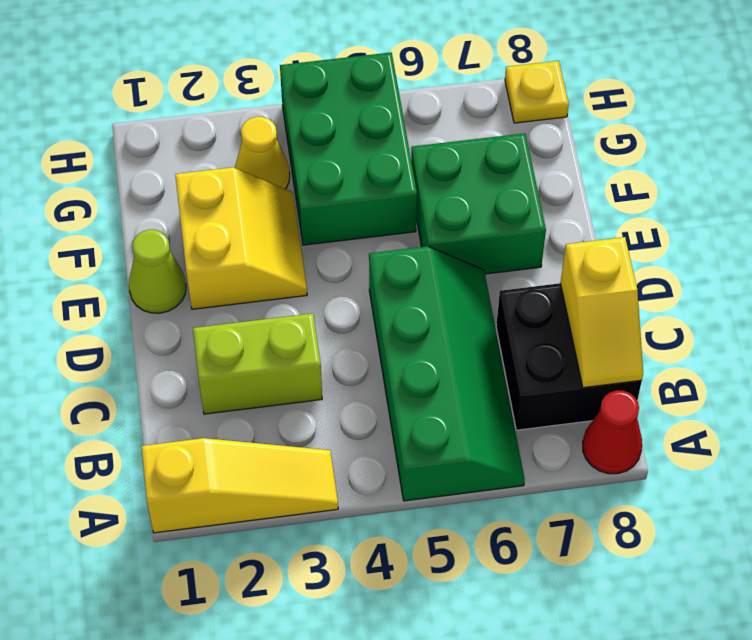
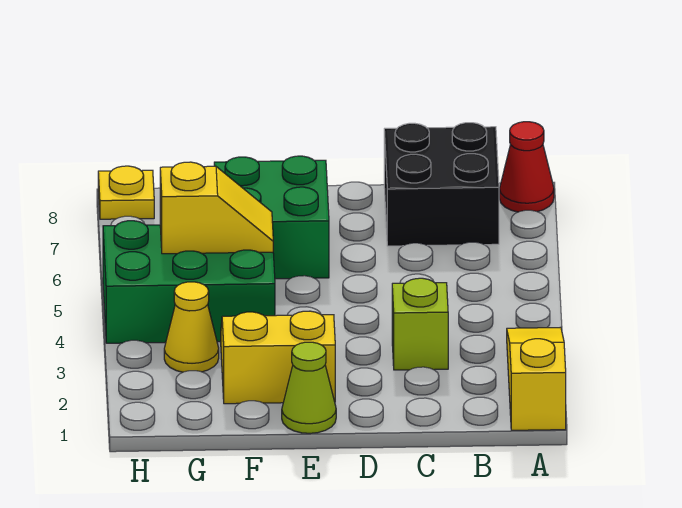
green slope A5:D6 level 1 top 5 -> none
yellow slope B8:C8 level 2 top C -> yellow slope F5:G5 level 2 top G
lime brick C2:C3 level 1 -> lime brick C3 level 1

